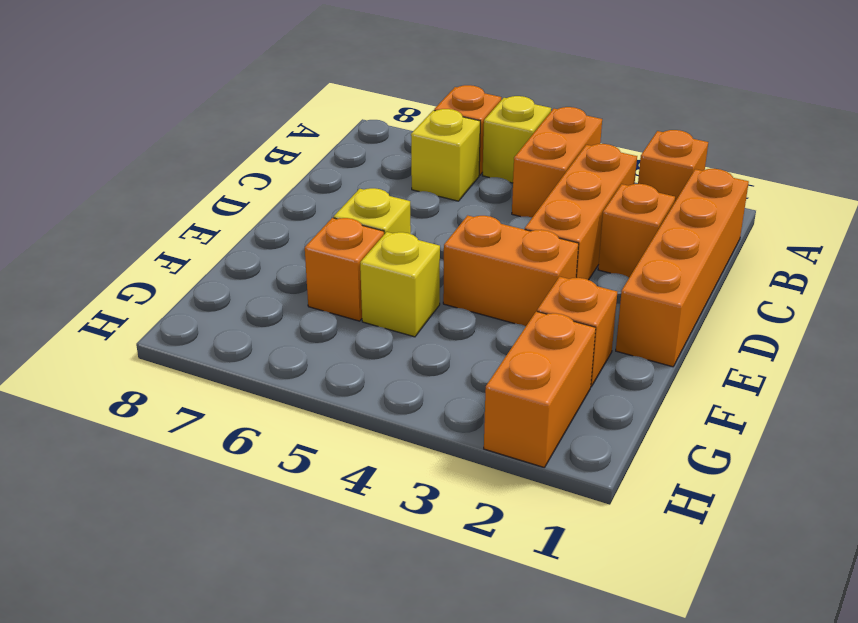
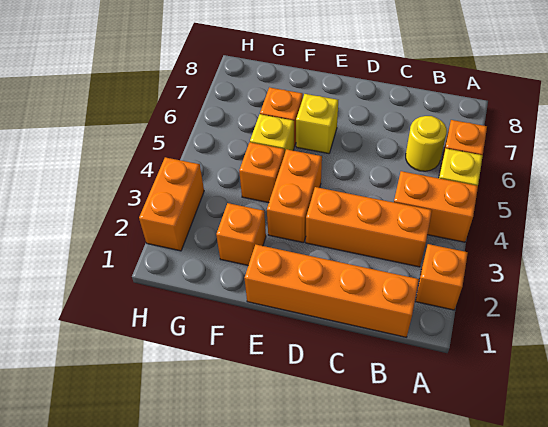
yellow brick B6 level 1 -> yellow round brick B6 level 1
orange brick C2 level 1 -> orange brick F4 level 1
orange brick G2:H2 level 1 -> orange brick H2:H3 level 1

